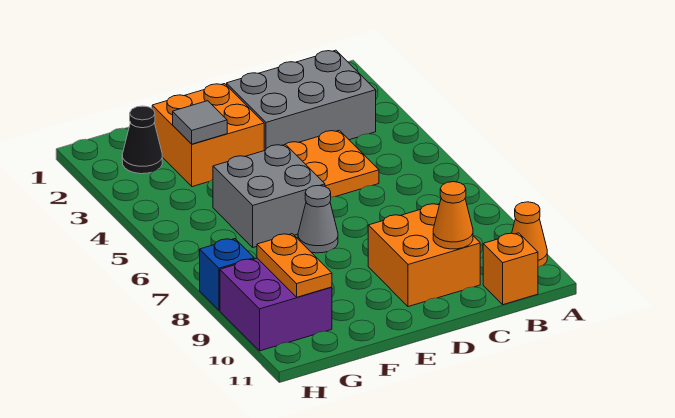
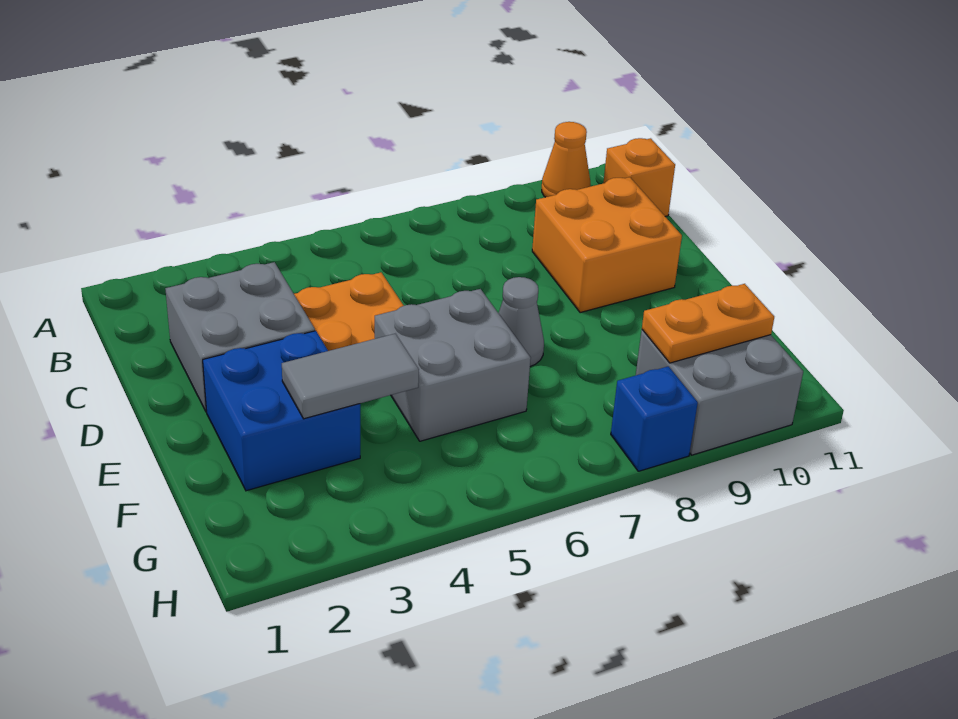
grey brick B2:D3 level 1 -> grey brick C2:D3 level 1
orange cone C10 level 2 -> none
orange brick E2:F3 level 1 -> blue brick E2:F3 level 1
grey tile F3 level 2 -> grey tile F3:F4 level 2
black cone G2 level 1 -> none
purple brick G9:H10 level 1 -> grey brick G9:H10 level 1

